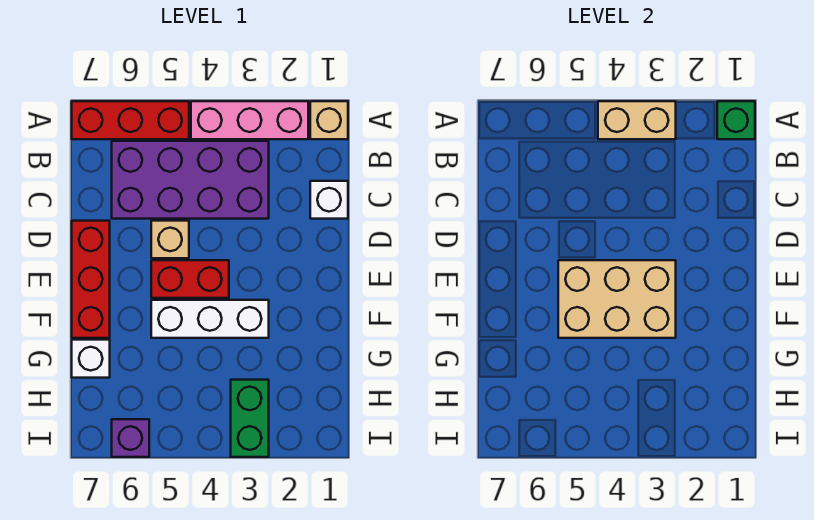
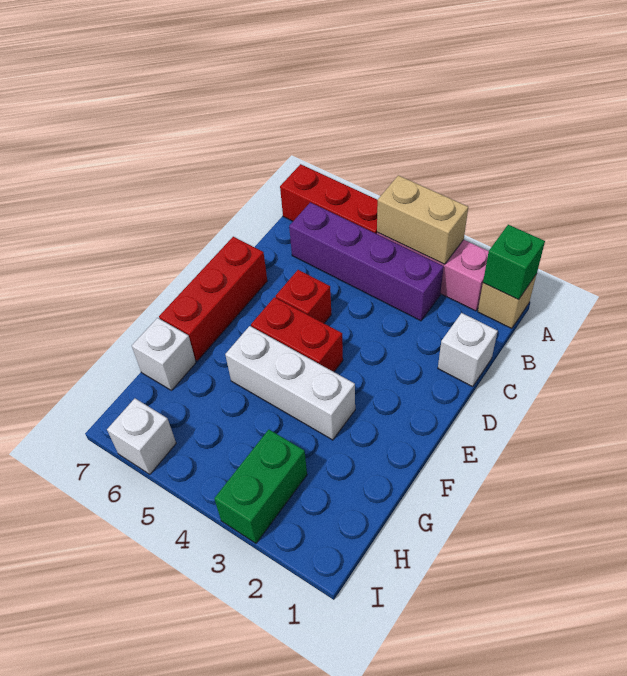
purple brick B3:C6 level 1 -> purple brick B3:B6 level 1
tan brick D5 level 1 -> red brick D5 level 1
tan brick E3:F5 level 2 -> none
purple brick I6 level 1 -> white brick I6 level 1

